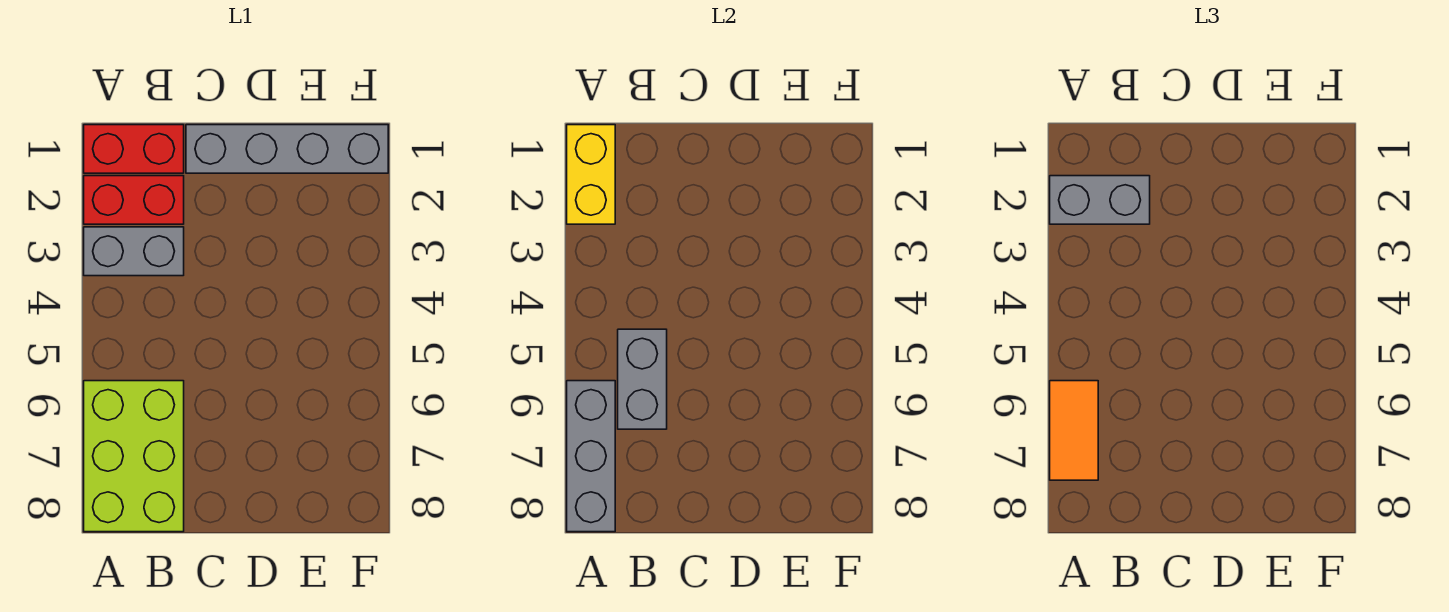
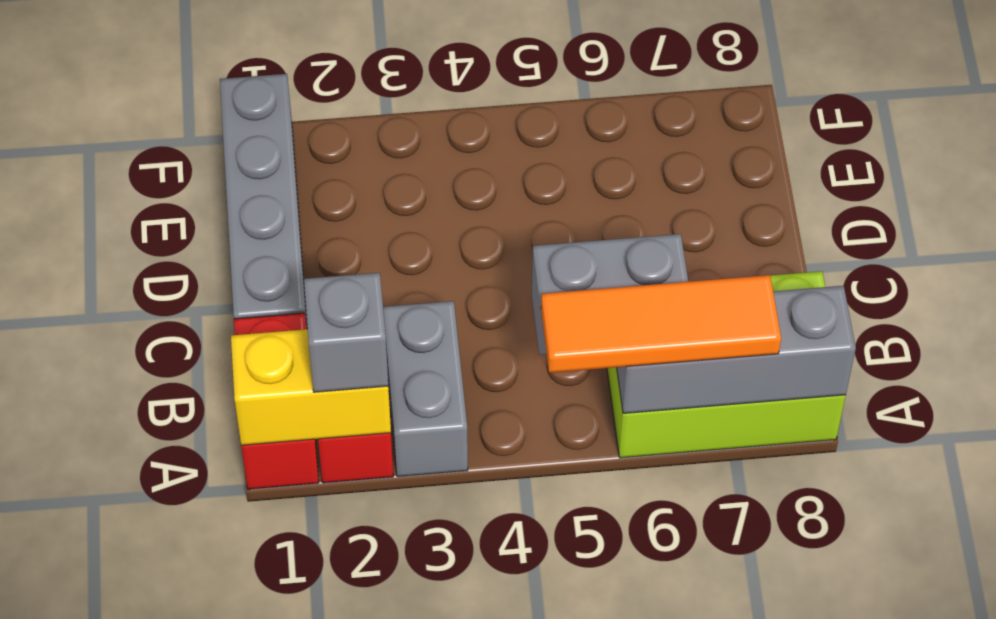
grey brick A2:B2 level 3 -> grey brick A2 level 3
orange tile A6:A7 level 3 -> orange tile A5:A7 level 3

